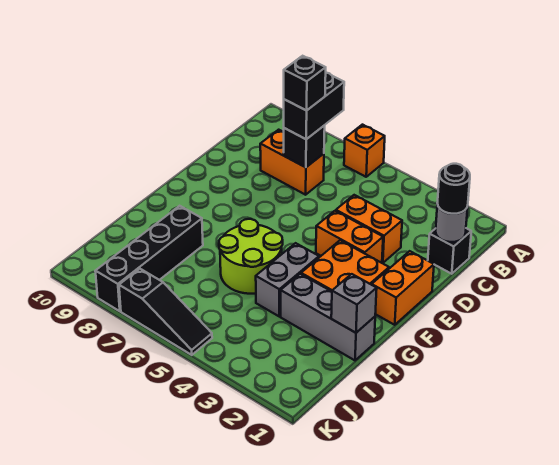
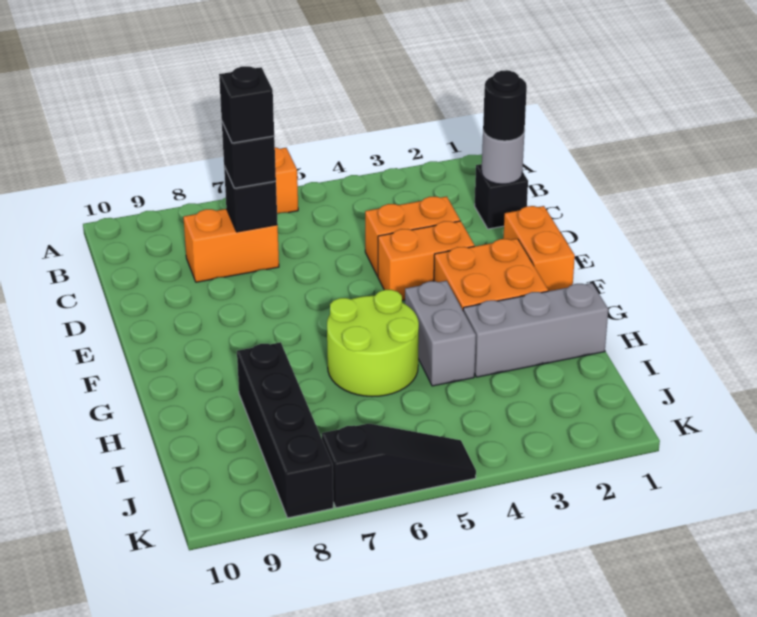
black brick B7:C7 level 3 -> black brick C7 level 3
grey brick H1 level 2 -> none

